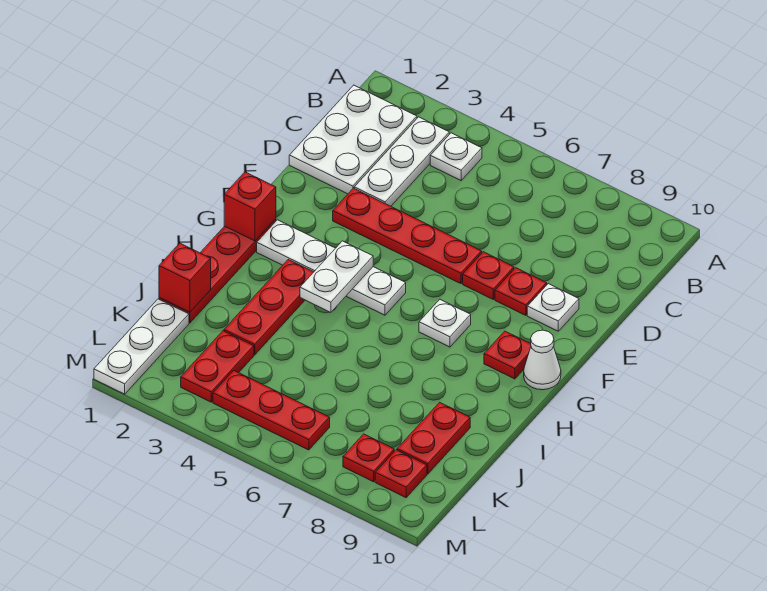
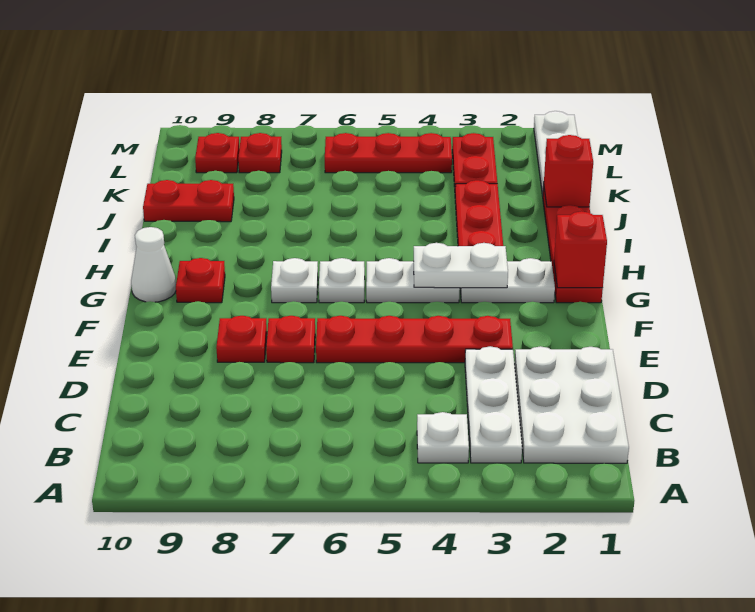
white plate E9 level 1 -> white plate G6 level 1
white plate G4:H4 level 2 -> white plate G3:G4 level 2
red plate J9:K9 level 1 -> red plate J9:J10 level 1

